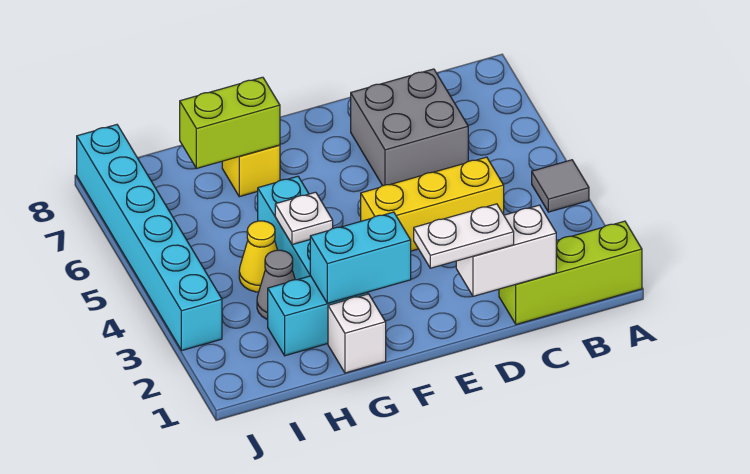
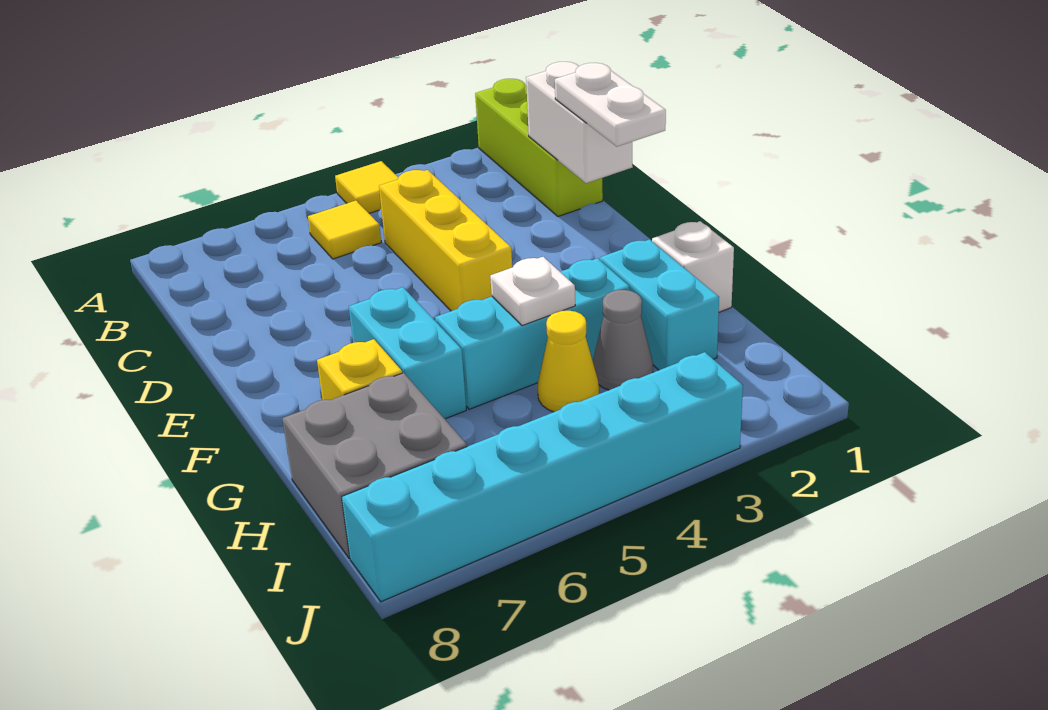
grey tile A4 level 1 -> yellow tile A4 level 1
none -> yellow tile B5 level 1
grey brick C6:D7 level 1 -> grey brick H7:I8 level 1
cyan brick F2:G2 level 2 -> cyan brick F6:G6 level 1
lime brick G7:H7 level 2 -> none

